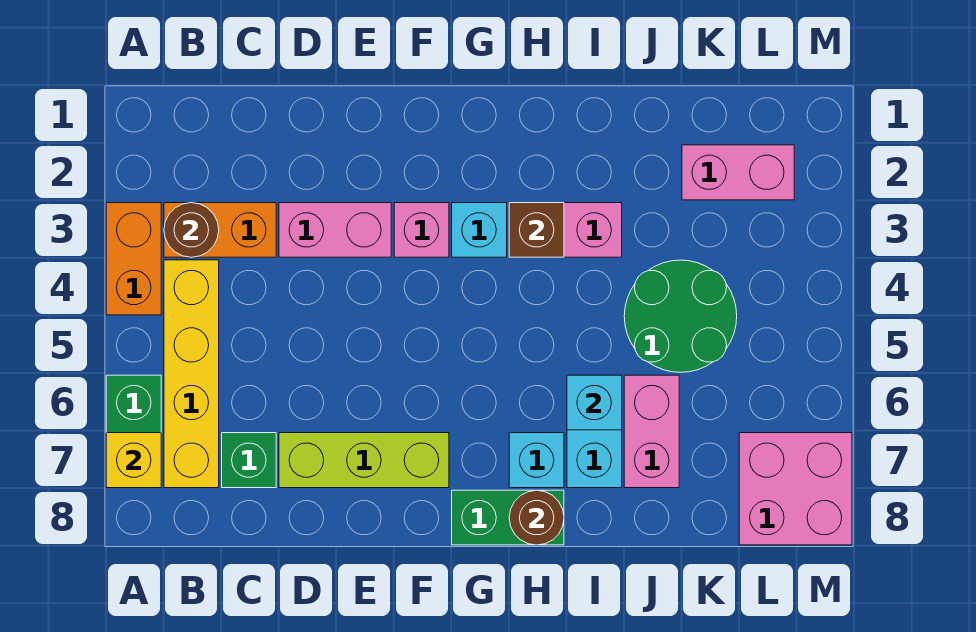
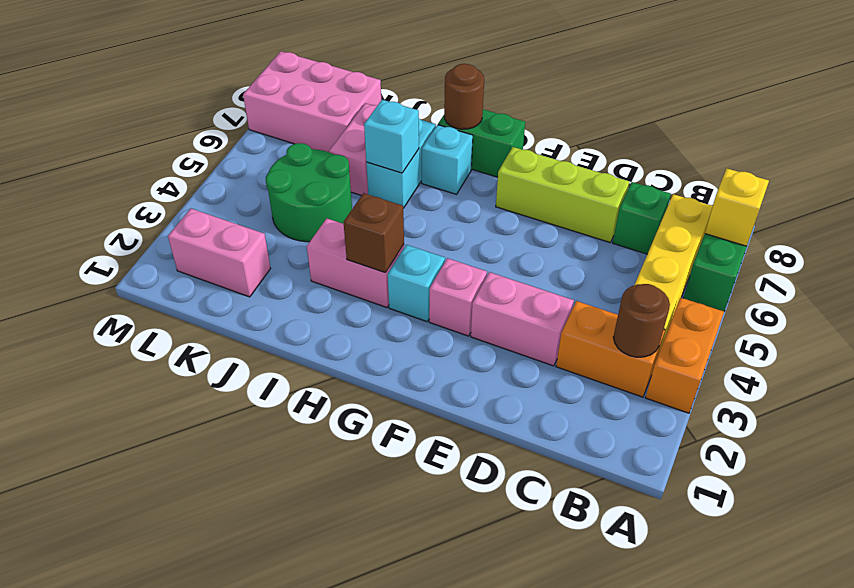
pink brick L7:M8 level 1 -> pink brick K7:M8 level 1

